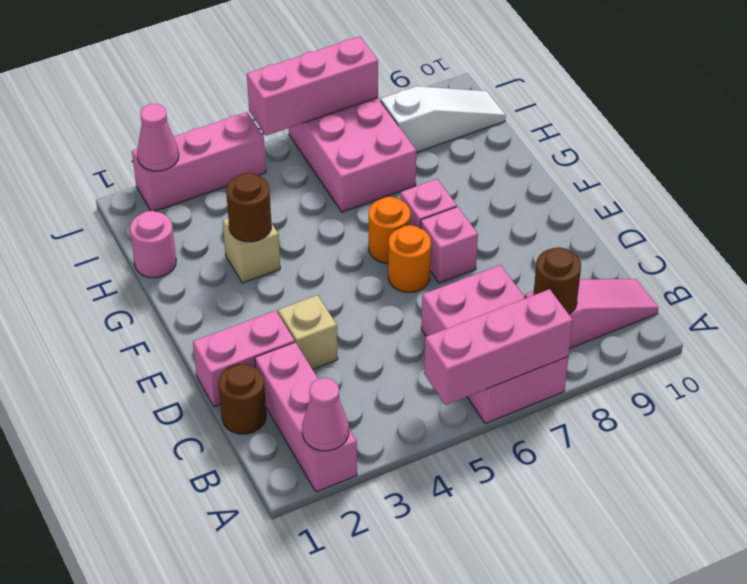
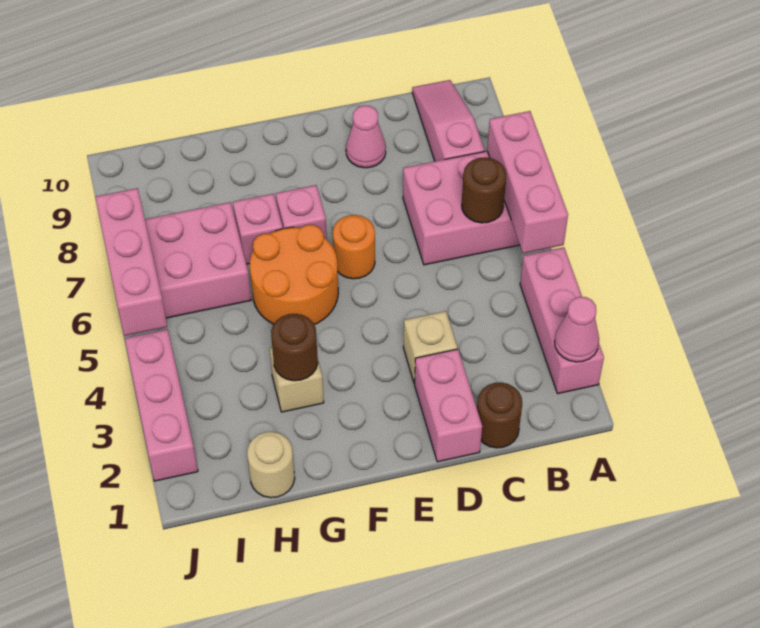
pink brick A2:C2 level 1 -> pink brick A2:A4 level 1
brown round brick B8 level 2 -> brown round brick B6 level 2
pink brick E7 level 1 -> pink brick G7 level 1
orange round brick F6 level 1 -> orange round brick F5:G6 level 1
pink round brick H1 level 1 -> tan round brick H1 level 1
white slope I8:I10 level 1 top 8 -> none
pink cone J2 level 2 -> pink cone D9 level 1

